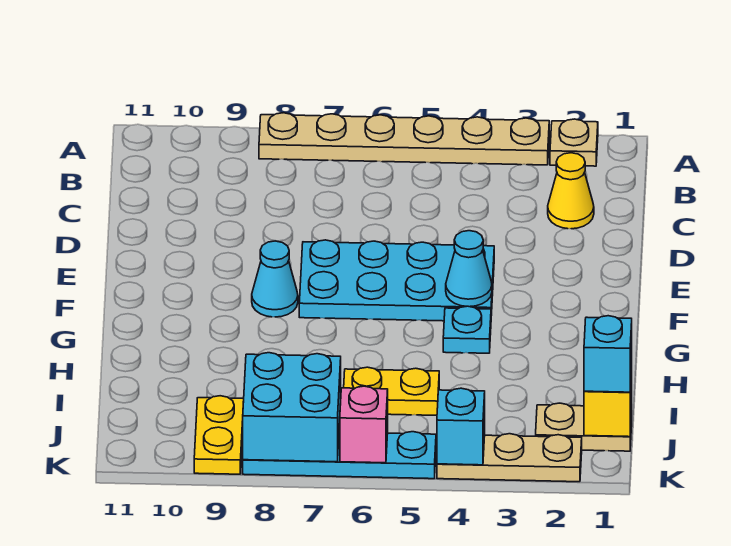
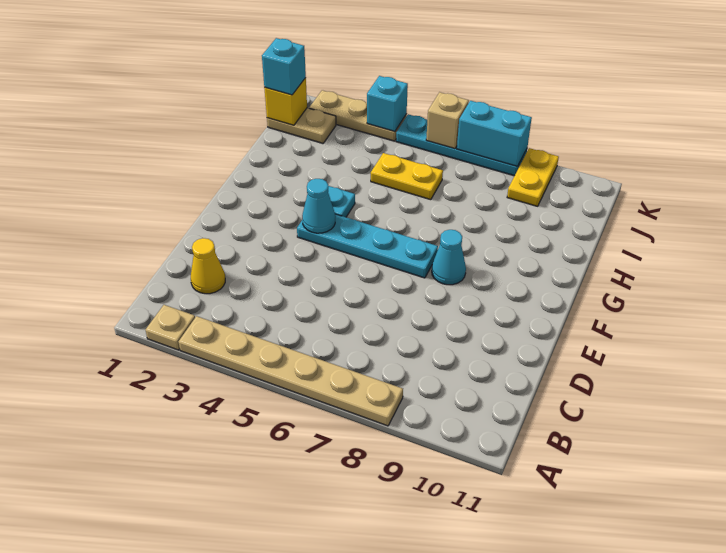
cyan plate E4:F7 level 1 -> cyan plate F4:F7 level 1
cyan brick J7:K8 level 2 -> cyan brick K7:K8 level 2
pink brick K6 level 2 -> tan brick K6 level 2

